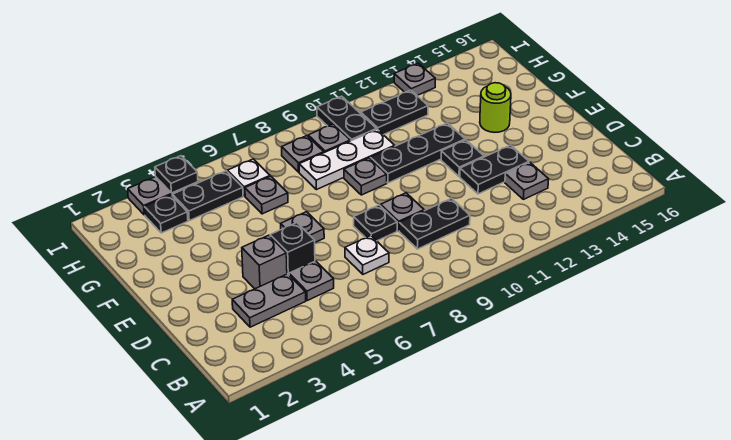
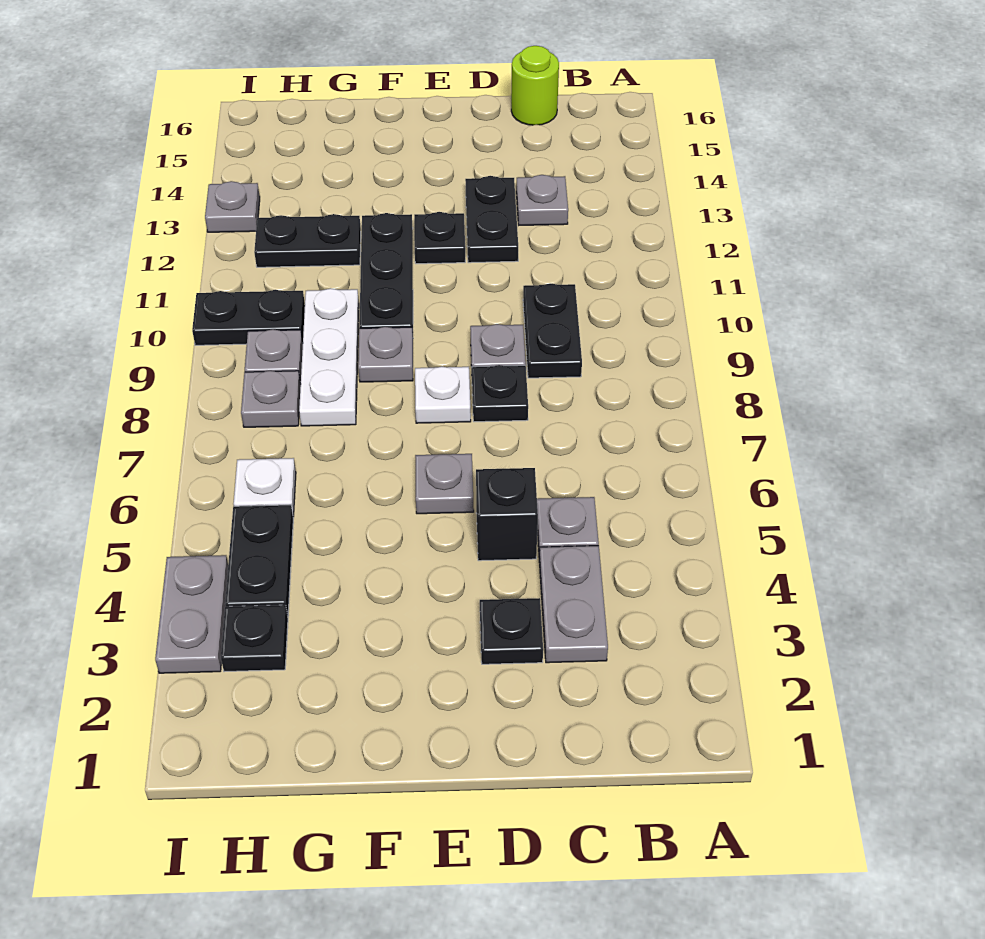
white plate C7 level 1 -> white plate E8 level 1
grey brick D4 level 1 -> none
lime round brick F14 level 1 -> lime round brick C16 level 1
grey plate G6 level 1 -> none
black plate H11:H12 level 1 -> black plate G12:H12 level 1
black plate I4 level 2 -> black plate D3 level 1

